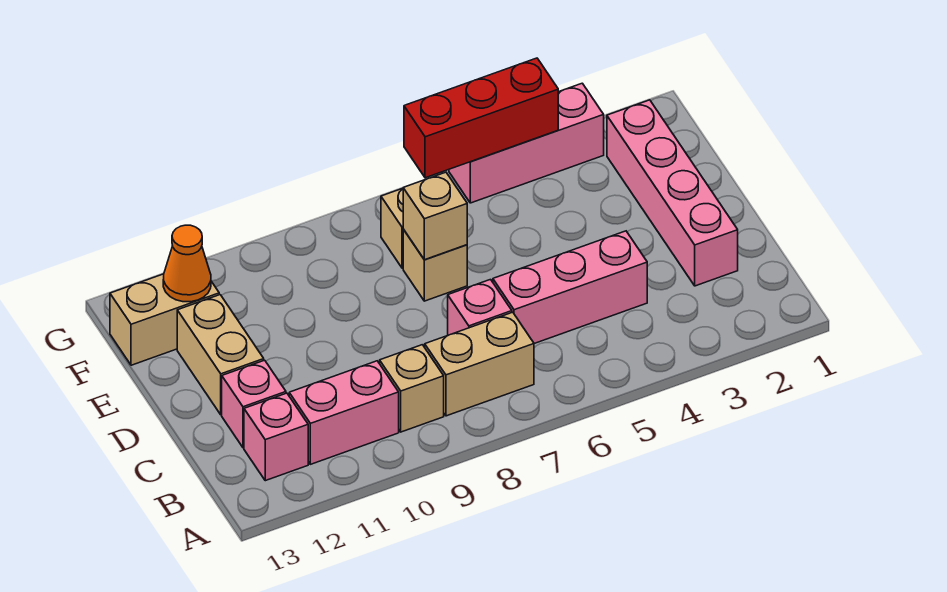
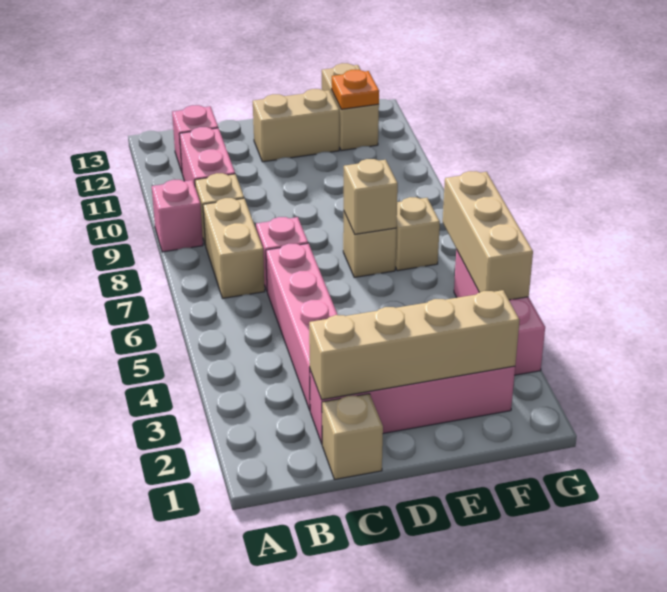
none -> tan brick C1 level 1
none -> tan brick C2:F2 level 2
pink brick C4:C6 level 1 -> pink brick C3:C6 level 1
pink brick C12 level 1 -> pink brick A9 level 1
orange cone F12 level 2 -> orange plate F12 level 2
red brick G4:G6 level 2 -> tan brick G4:G6 level 2

